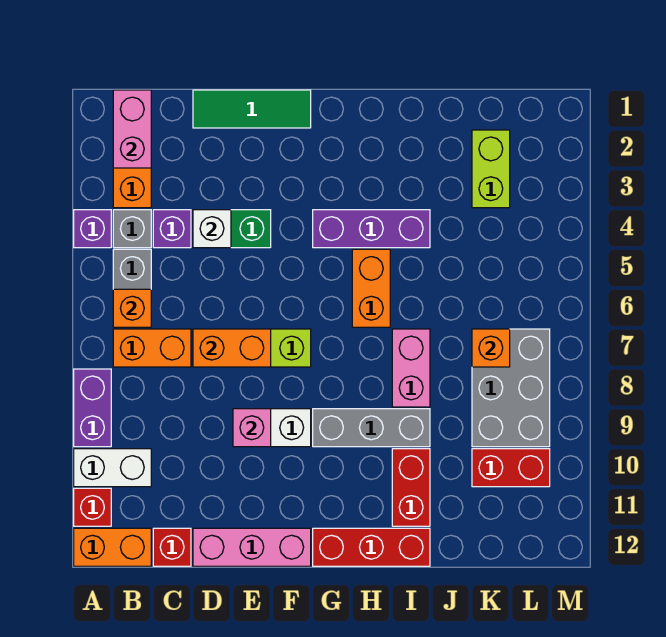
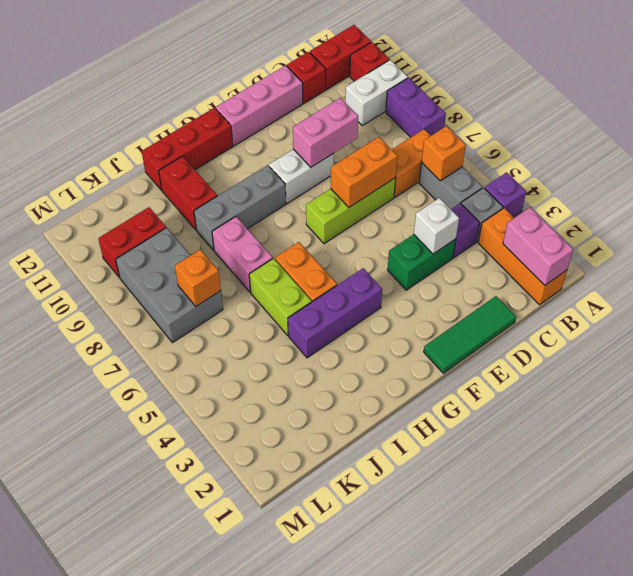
orange brick A12:B12 level 1 -> red brick A12:B12 level 1
pink brick E9 level 2 -> pink brick D9:E9 level 2
lime brick K2:K3 level 1 -> lime brick I5:I6 level 1

